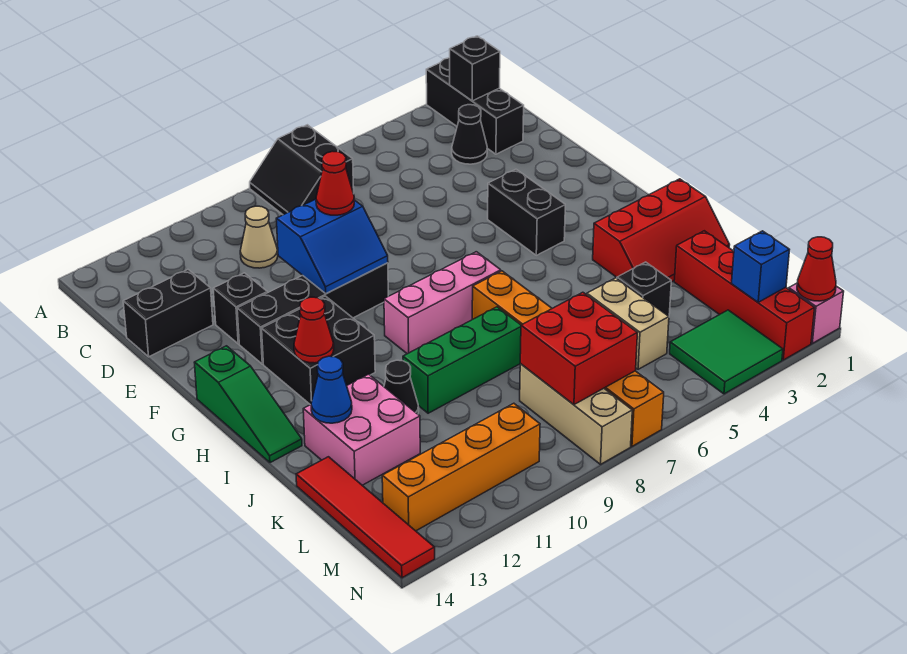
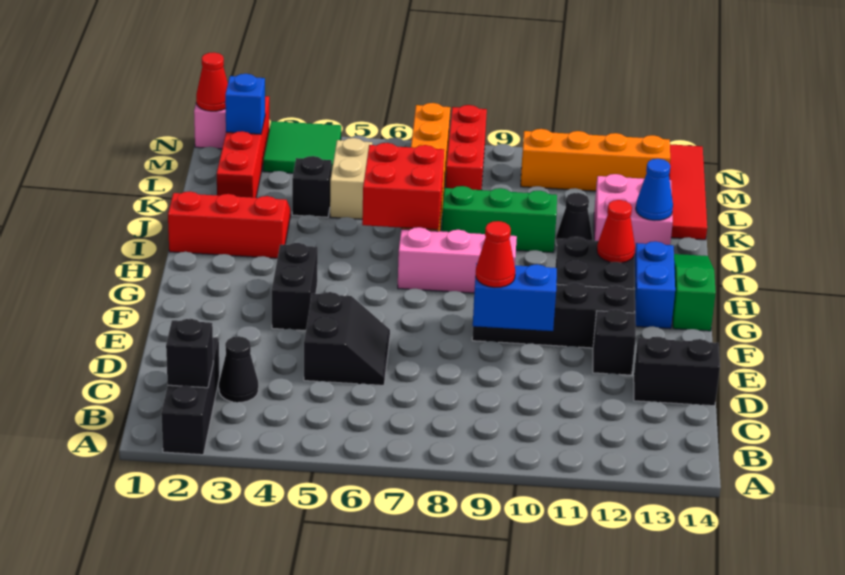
black slope A7:B8 level 1 top 7 -> black slope D5:E6 level 1 top 5
tan cone C10 level 1 -> none
none -> blue brick G13:H13 level 1
red brick L7:M8 level 2 -> red brick I6:J7 level 2
tan brick L8:N8 level 1 -> red brick L8:N8 level 1

